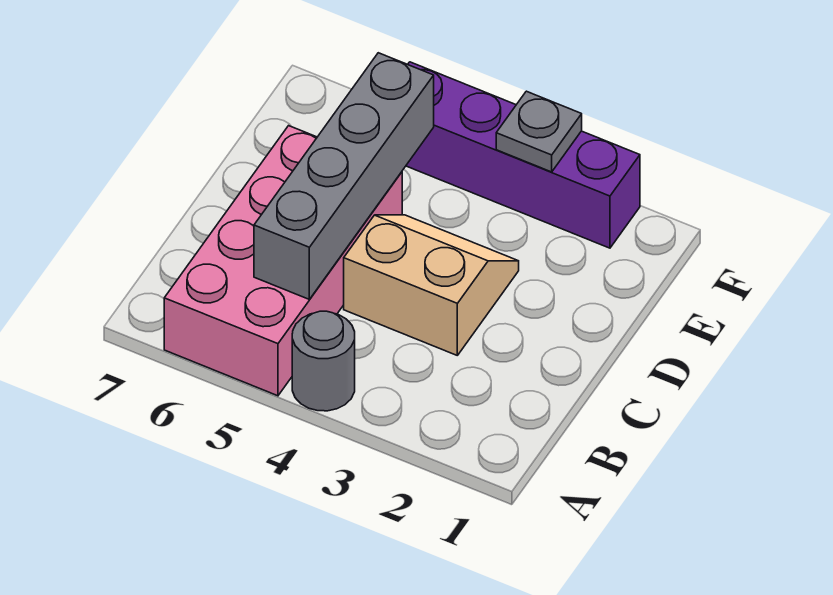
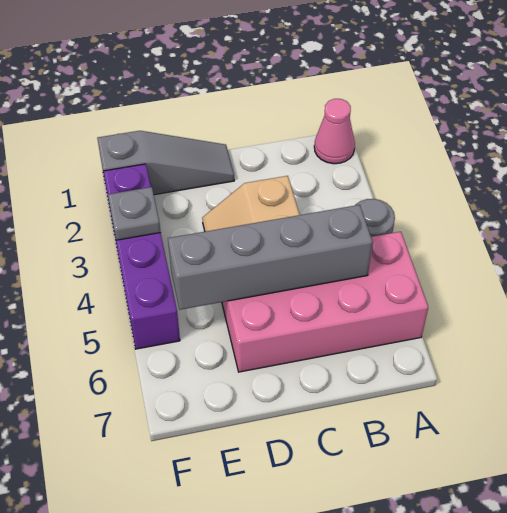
none -> pink cone A1 level 1
none -> grey slope D1:F1 level 1 top F

